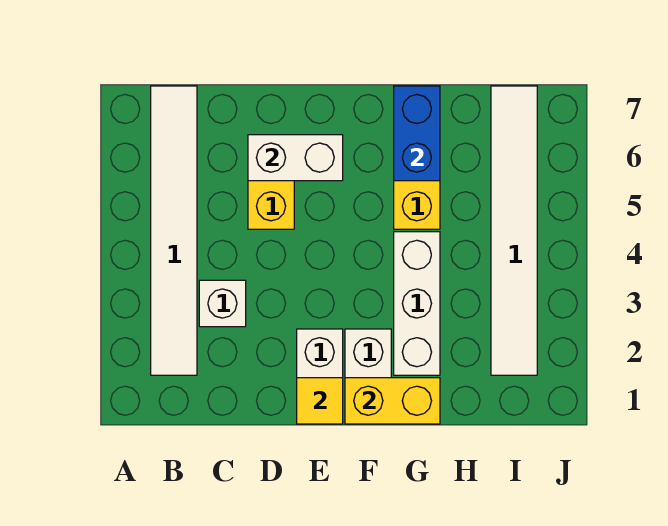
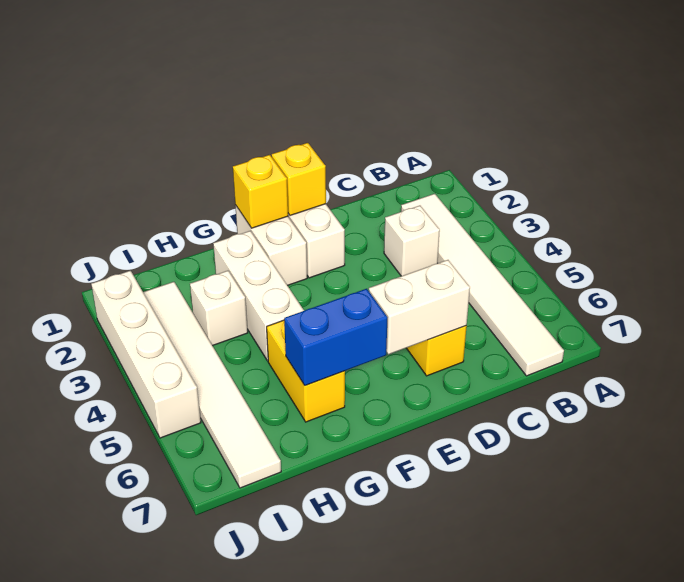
yellow tile E1 level 2 -> yellow brick E1 level 2
yellow brick F1:G1 level 2 -> yellow brick F1 level 2
blue brick G6:G7 level 2 -> blue brick F6:G6 level 2
none -> white brick H3 level 1
none -> white brick J2:J5 level 1

